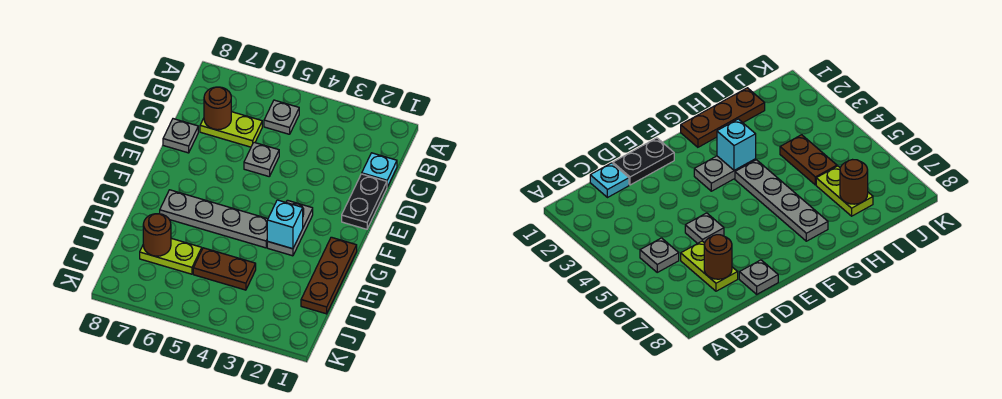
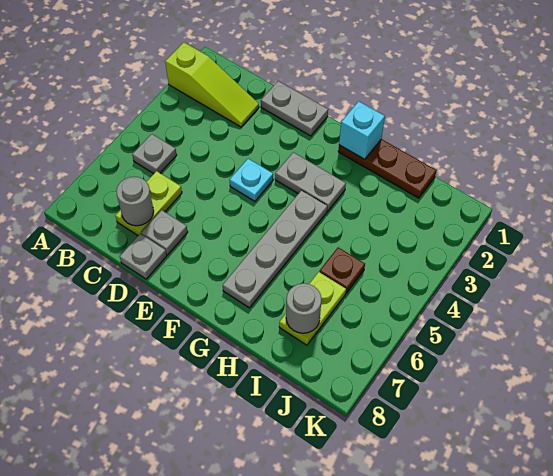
none -> lime slope A2:C2 level 1 top A
cyan plate C1 level 1 -> cyan plate E4 level 1
brown round brick C7 level 2 -> grey round brick C7 level 2
black plate D1:E1 level 1 -> grey plate D1:E1 level 1
grey plate D5 level 1 -> grey plate D7 level 1
cyan brick G3 level 2 -> cyan brick G1 level 2
brown plate I4:I5 level 1 -> brown plate I5 level 1
brown round brick I7 level 2 -> grey round brick I7 level 2

